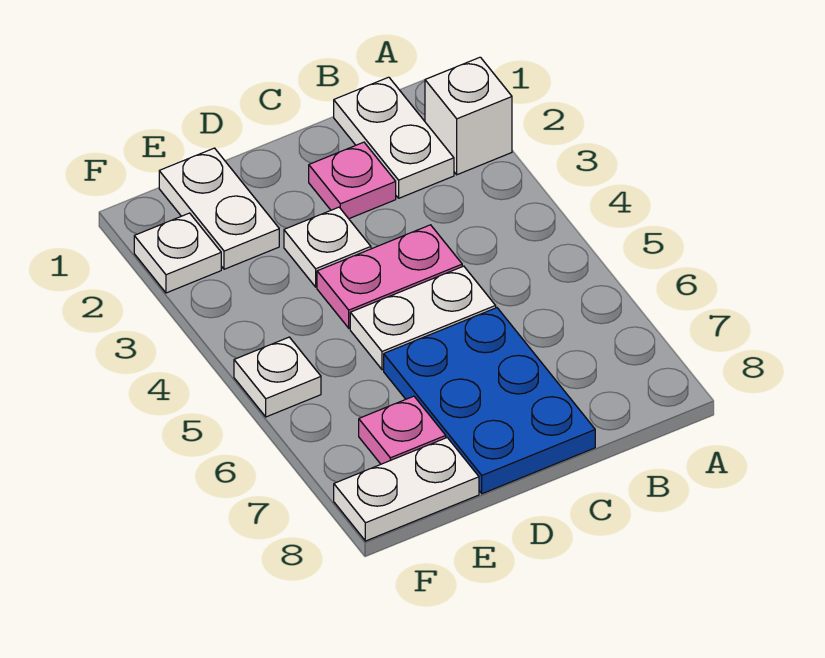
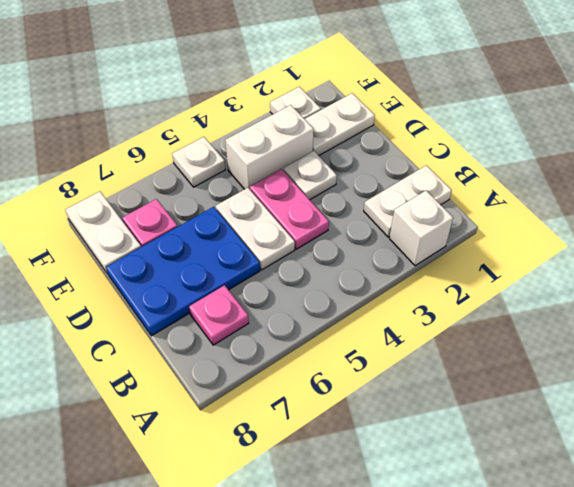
pink plate C2 level 1 -> pink plate B7 level 1
none -> white brick E3:E4 level 1

